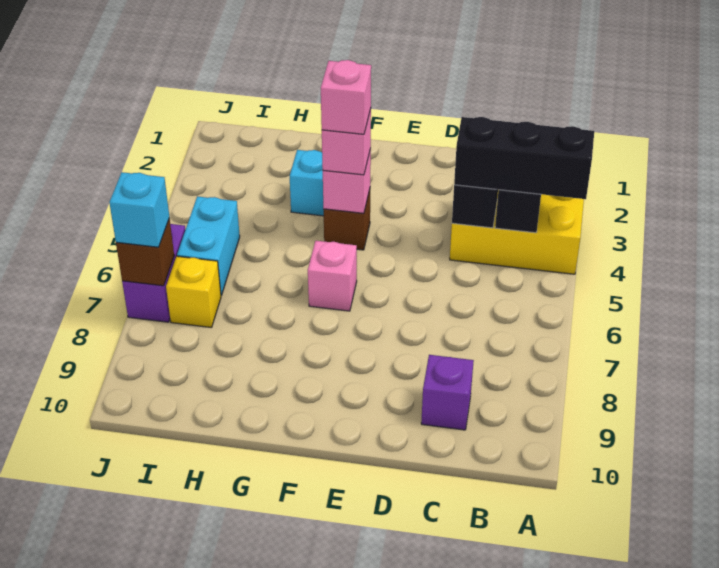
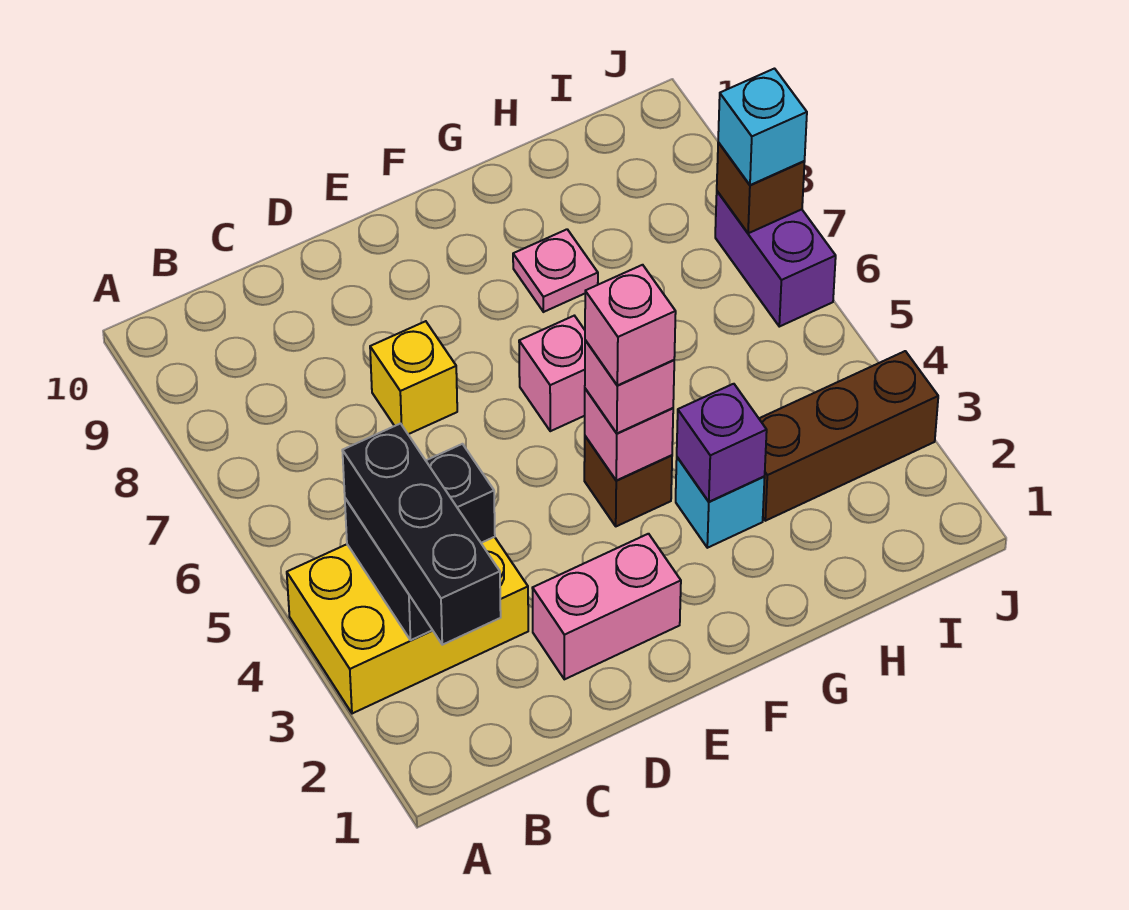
black brick A4:C4 level 3 -> black brick B2:B4 level 3
purple brick C9 level 1 -> purple brick G3 level 2
none -> pink brick D2:E2 level 1
none -> pink plate G8 level 1
none -> brown brick H3:J3 level 1
cyan brick I5:I6 level 1 -> none
yellow brick I7 level 1 -> yellow brick D7 level 1

